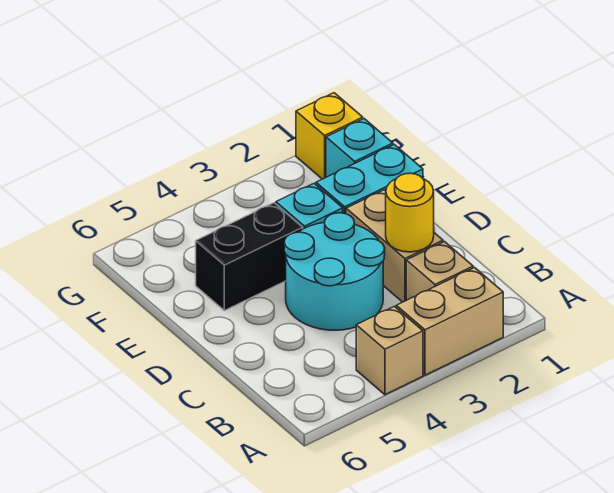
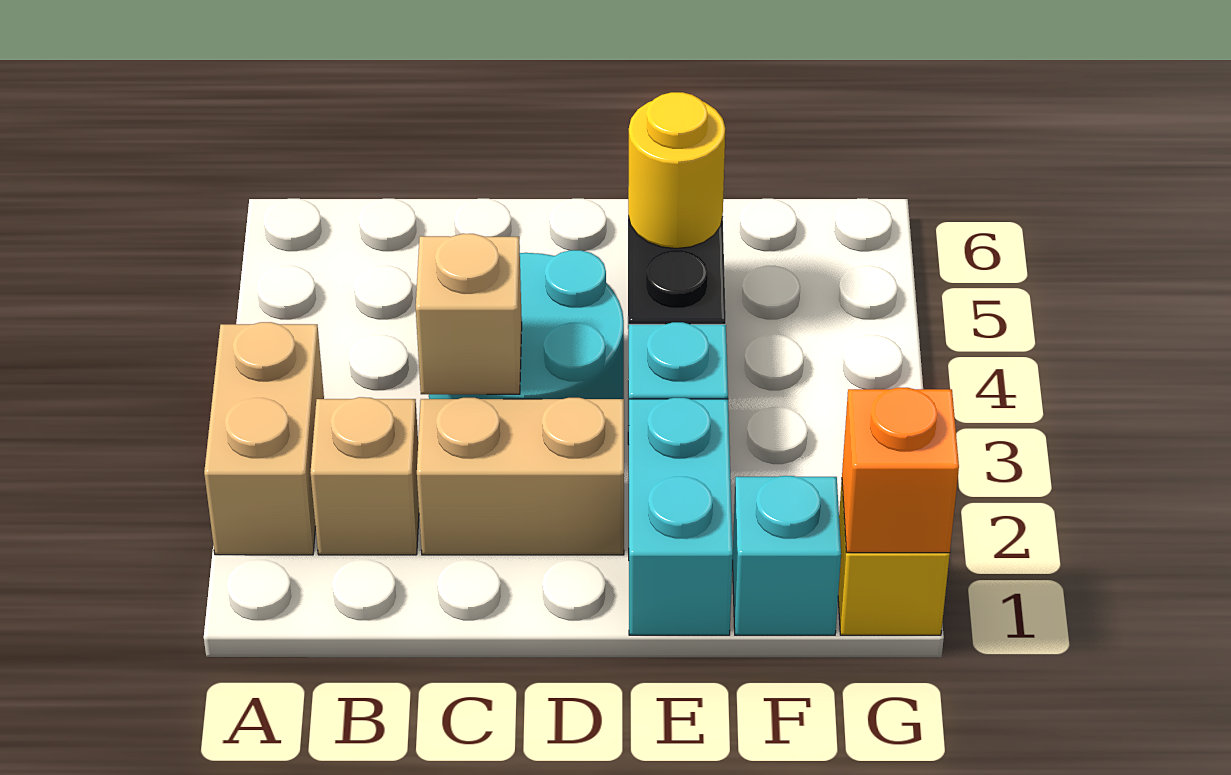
tan brick A4 level 1 -> tan brick C3 level 2
yellow round brick C2 level 2 -> yellow round brick E5 level 2
none -> orange brick G1 level 2

